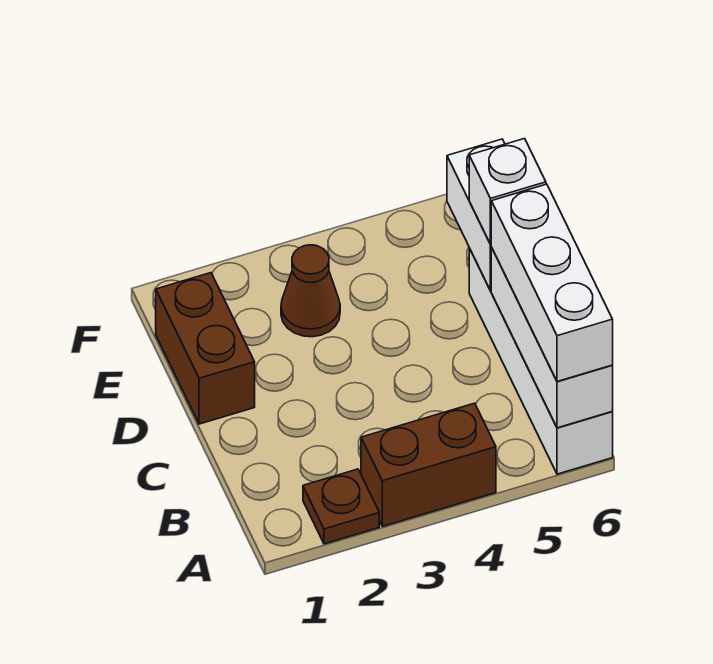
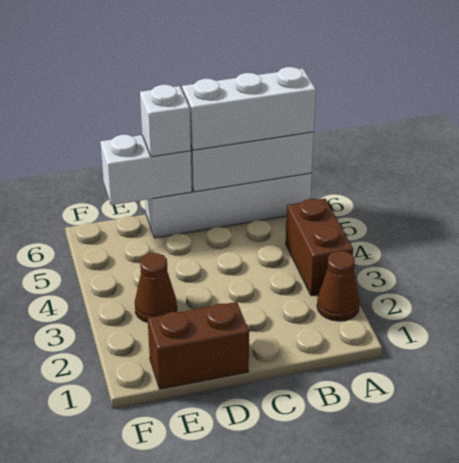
brown plate A2 level 1 -> brown cone A2 level 1

